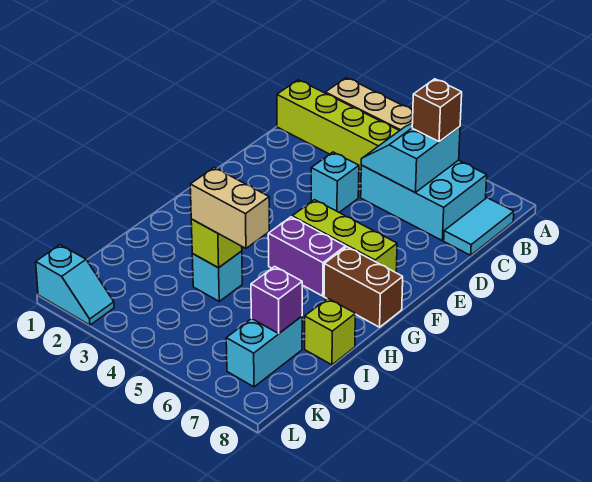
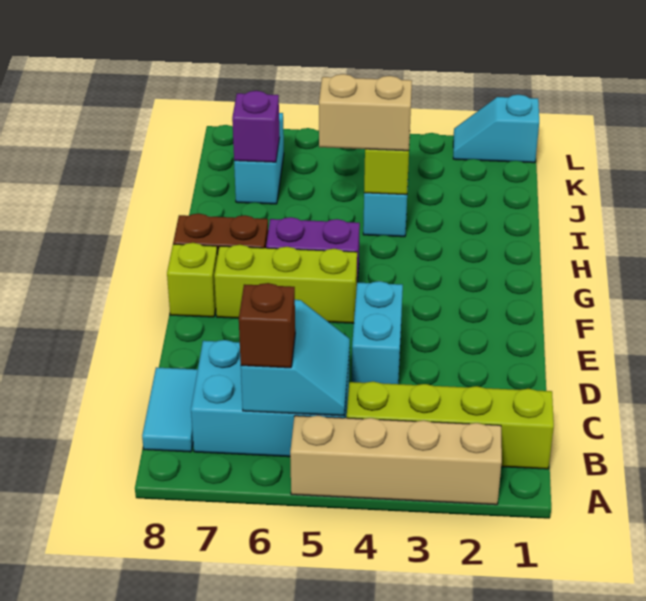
cyan brick D4 level 1 -> cyan brick D4:E4 level 1
lime brick I8 level 1 -> lime brick F8 level 1

